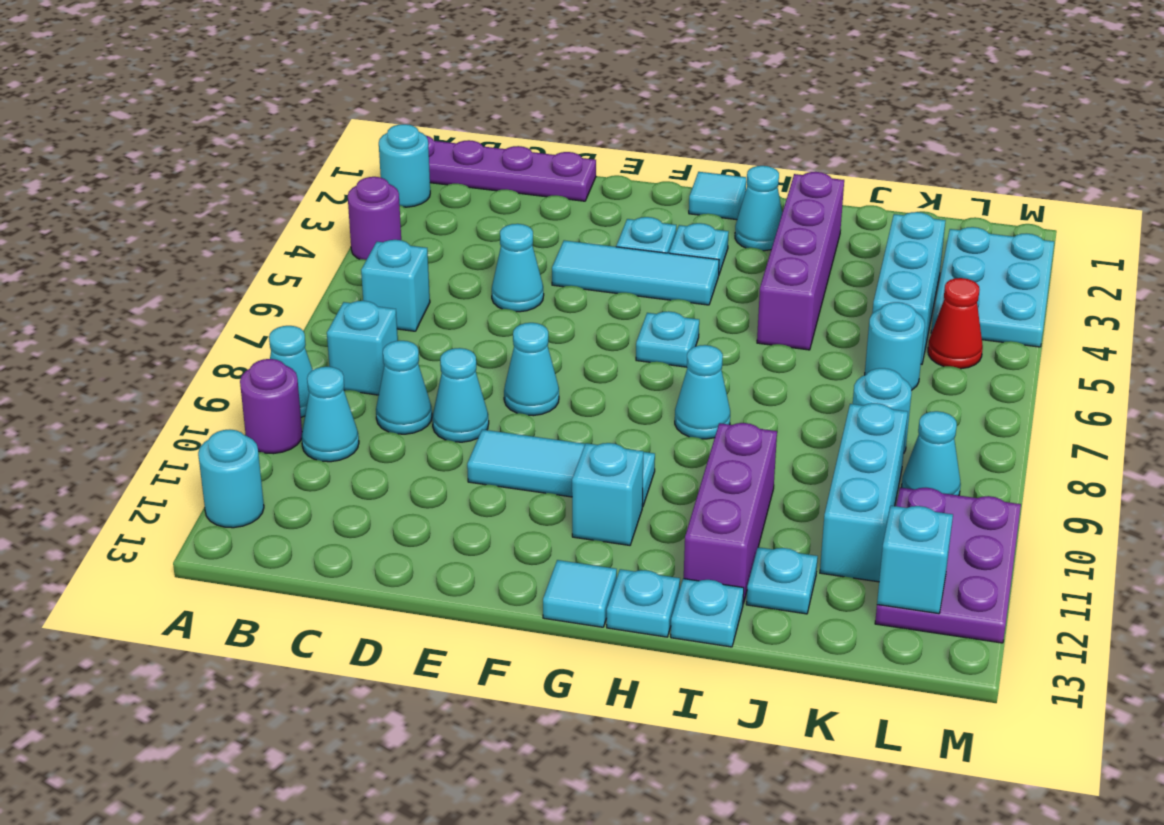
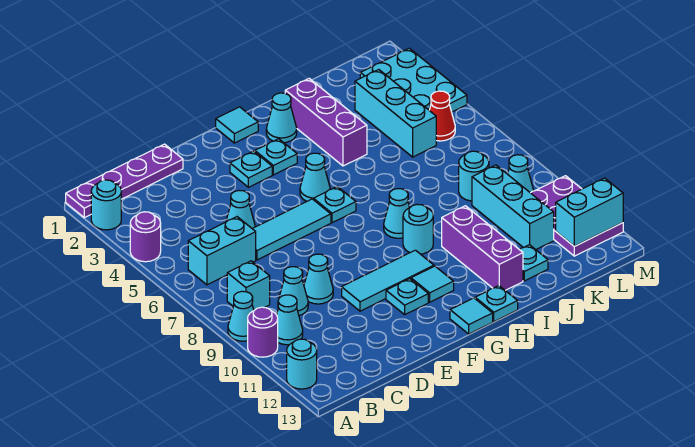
cyan brick B6 level 1 -> cyan brick B6:C6 level 1
cyan tile E4:G4 level 1 -> cyan tile D6:F6 level 1
cyan cone E8 level 1 -> cyan cone G5 level 1
cyan brick G11 level 1 -> cyan tile G11 level 1
purple brick I2:I5 level 1 -> purple brick I2:I4 level 1
cyan plate I13 level 1 -> cyan plate F11 level 1
cyan round brick K6 level 1 -> cyan round brick H9 level 1
cyan brick L12 level 2 -> cyan brick L12:M12 level 2

